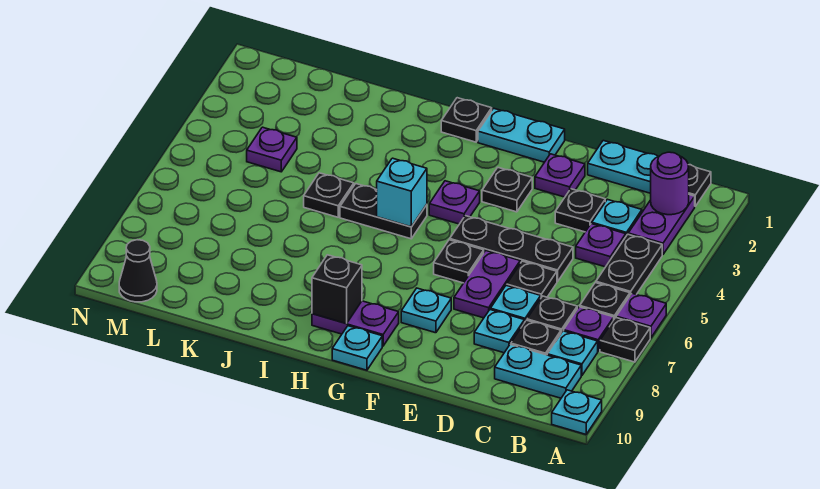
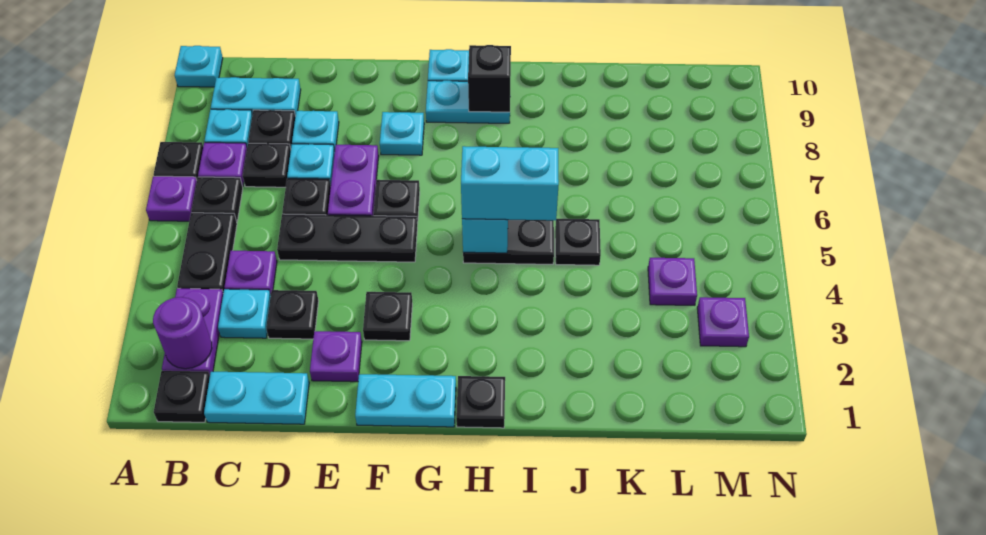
purple plate G4 level 1 -> purple plate M3 level 1
purple plate G9:H9 level 1 -> cyan plate G9:H9 level 1
none -> cyan brick H5:I5 level 3
black cone M10 level 1 -> none

